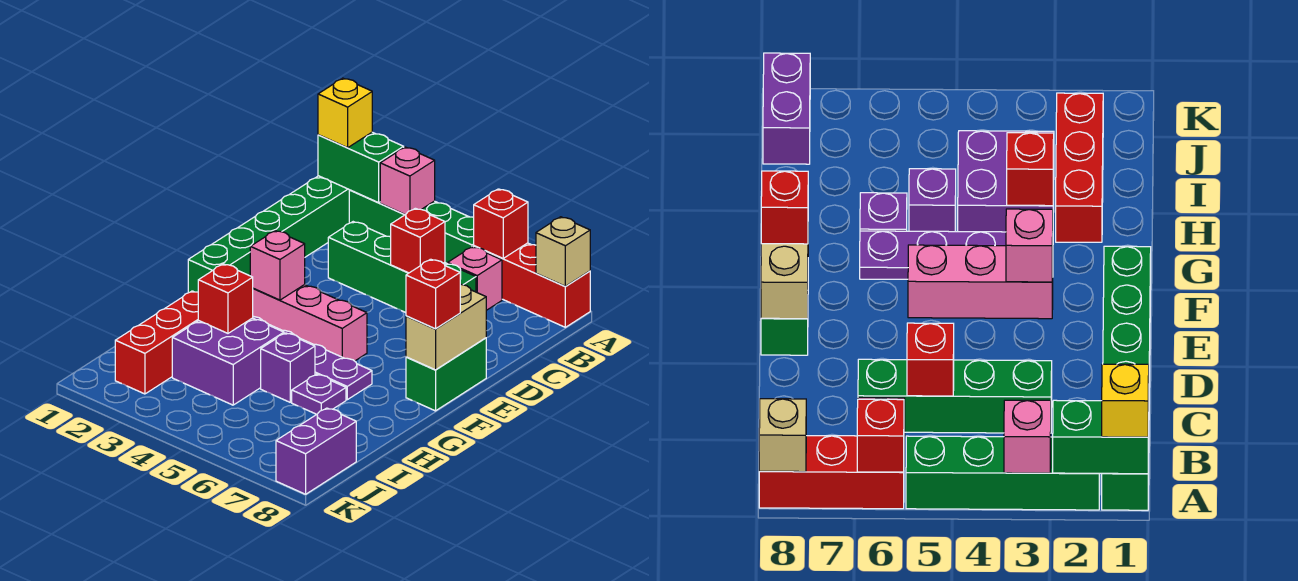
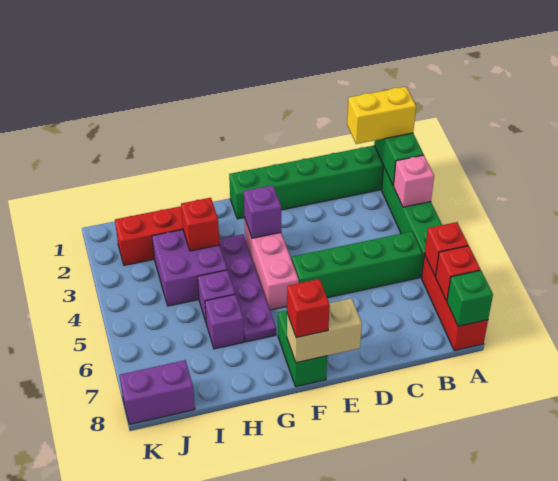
yellow brick A1 level 3 -> yellow brick A1:B1 level 3
tan brick A8 level 2 -> green brick A8 level 2
pink brick B6 level 1 -> none
green brick C3:C6 level 1 -> green brick B5:E5 level 1
red brick C5 level 2 -> red brick A7 level 2
green brick E8:F8 level 1 -> green brick F7:F8 level 1
pink brick F3 level 2 -> purple brick F3 level 2
purple plate H6 level 1 -> purple brick H6 level 1

